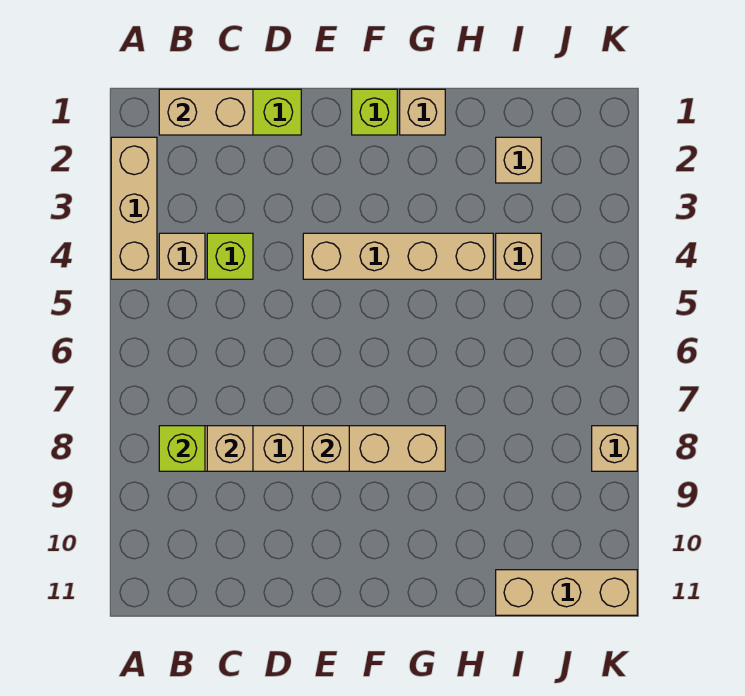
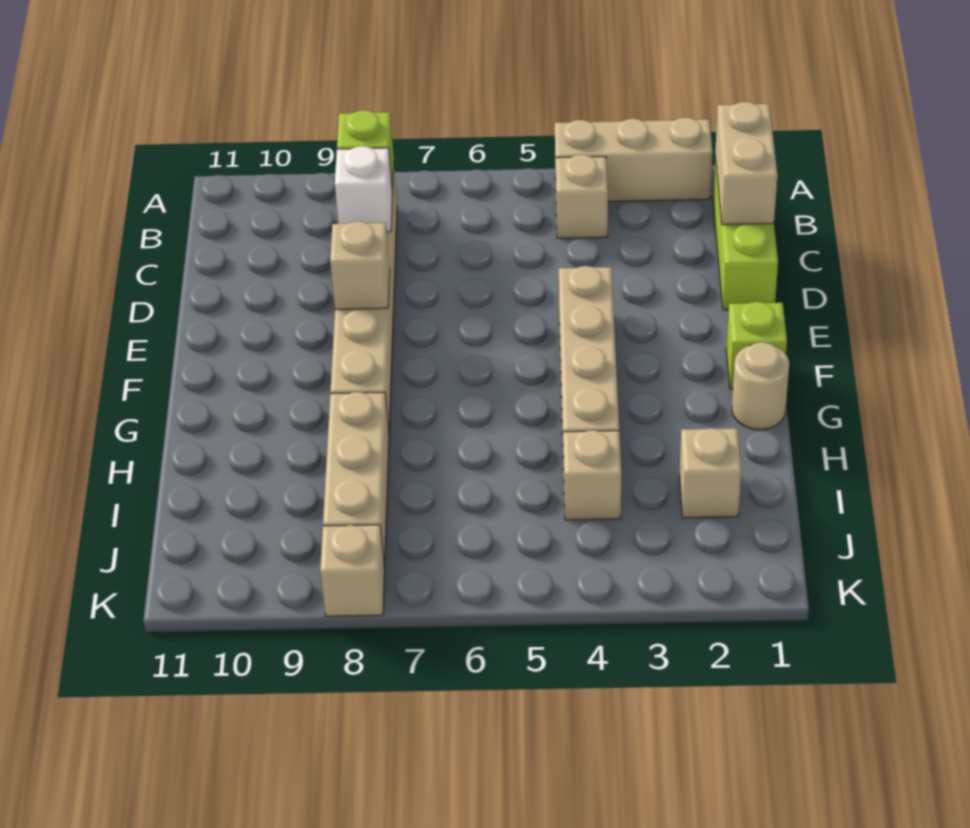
lime brick C4 level 1 -> none
tan brick C8 level 2 -> white brick C8 level 2
tan brick G1 level 1 -> tan round brick G1 level 1
tan brick I11:K11 level 1 -> tan brick H8:J8 level 1

